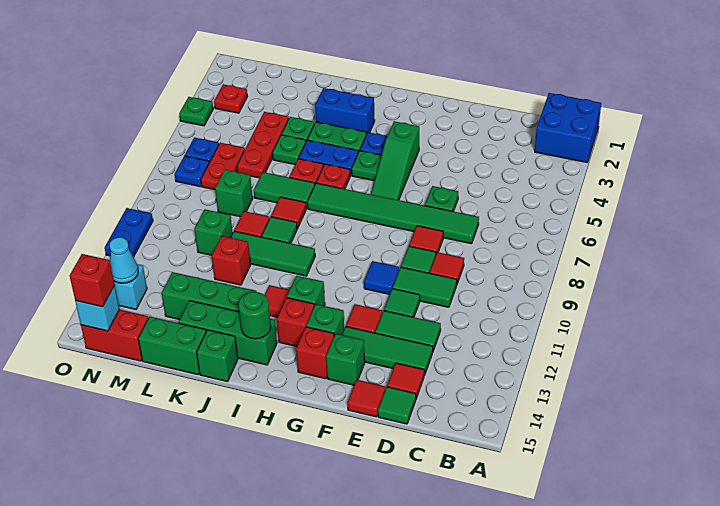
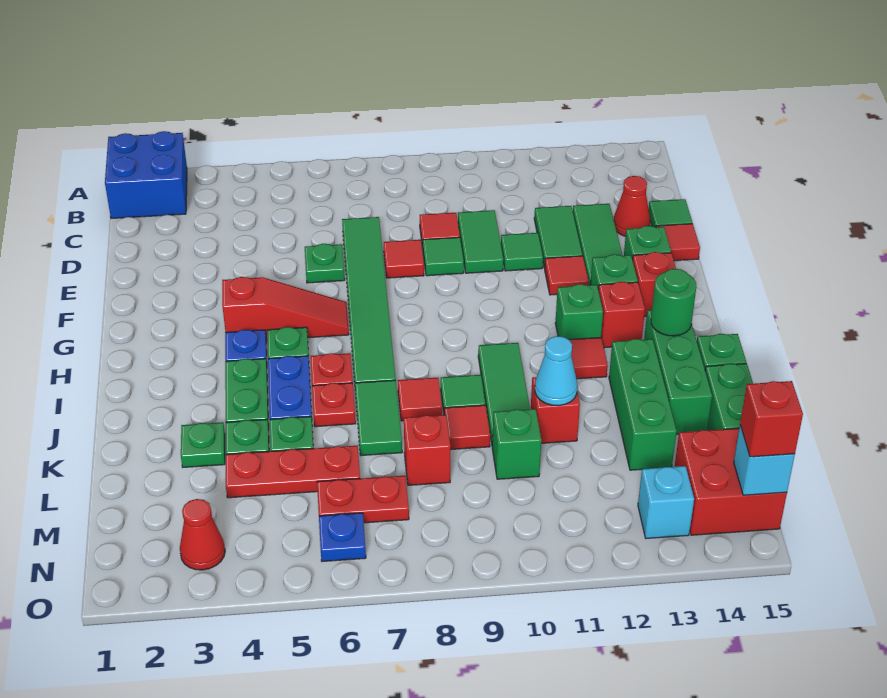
red tile D14 level 1 -> red cone D14 level 1
blue tile F10 level 1 -> none
green slope G4:G6 level 1 top 4 -> red slope G4:G6 level 1 top 4
blue brick I3:J3 level 1 -> none
green brick L8 level 1 -> red brick L8 level 1
red brick M15:N15 level 1 -> red brick M14:N15 level 1
red plate N3 level 1 -> red cone N3 level 1
blue plate N7 level 1 -> none
cyan cone N13 level 2 -> cyan cone K11 level 2
green plate O4 level 1 -> green plate K3 level 1
blue plate O10:O11 level 1 -> none

